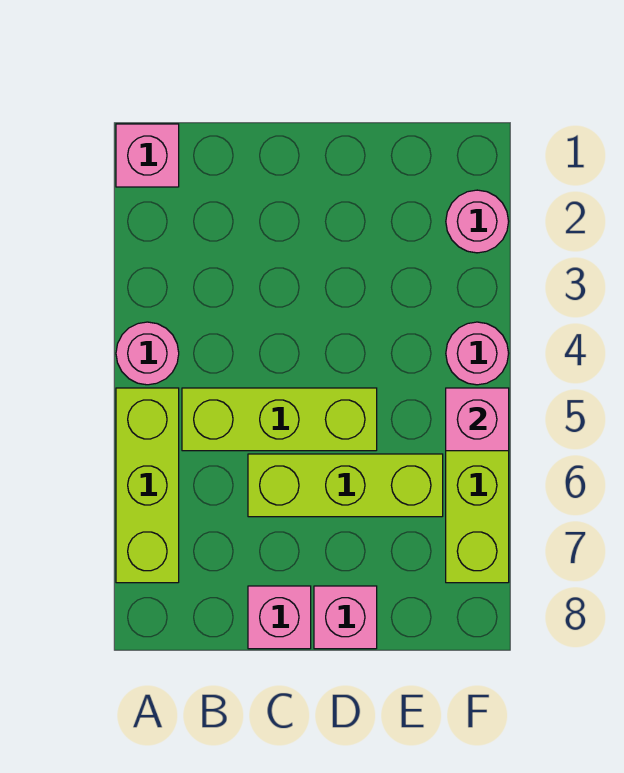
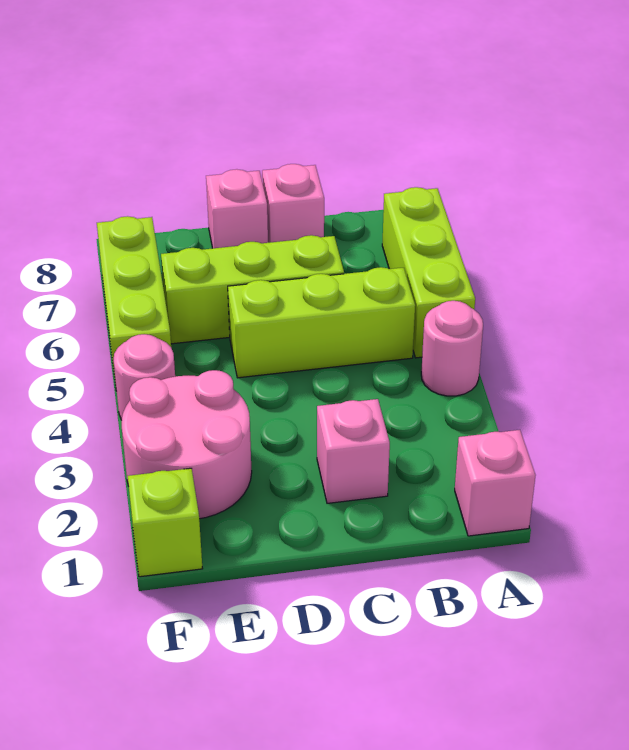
none -> lime brick F1 level 1
pink round brick F2 level 1 -> pink round brick E2:F3 level 1
pink brick F5 level 2 -> pink brick C2 level 1

